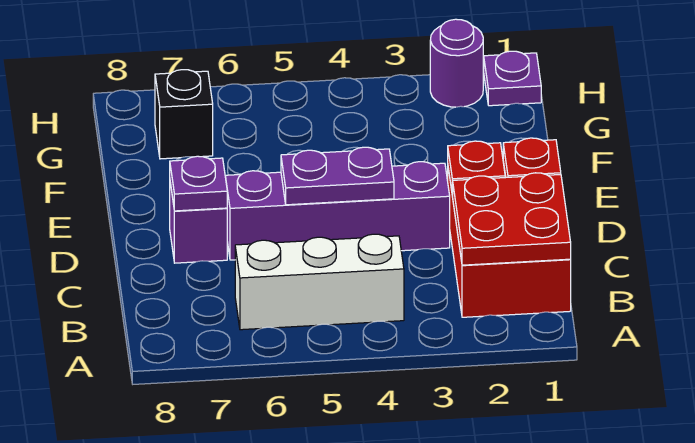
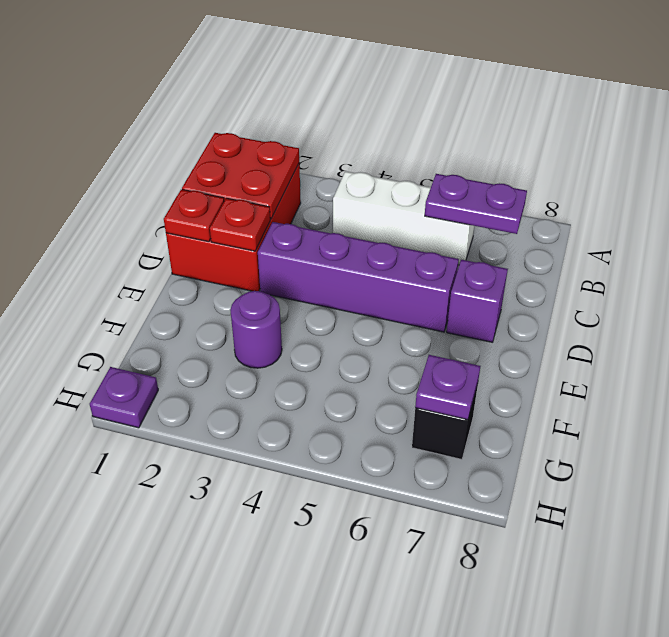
purple plate D4:D5 level 2 -> purple plate B6:B7 level 2
purple plate D7 level 2 -> purple plate G7 level 2
purple round brick H2 level 1 -> purple round brick F3 level 1

